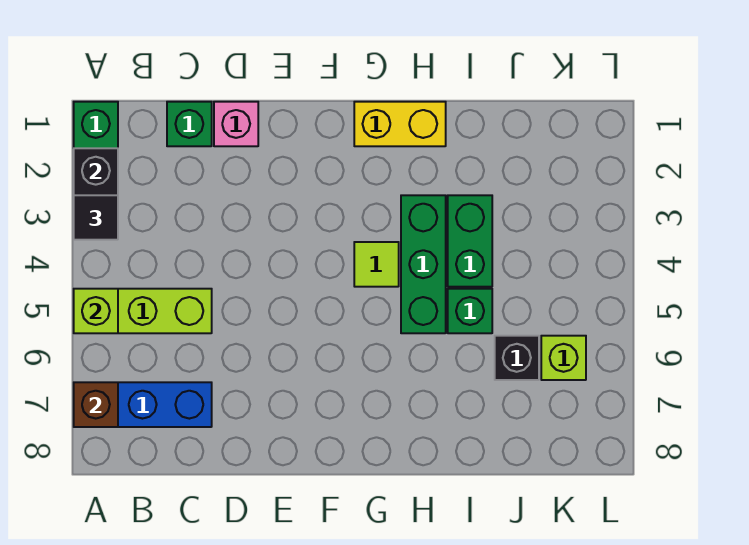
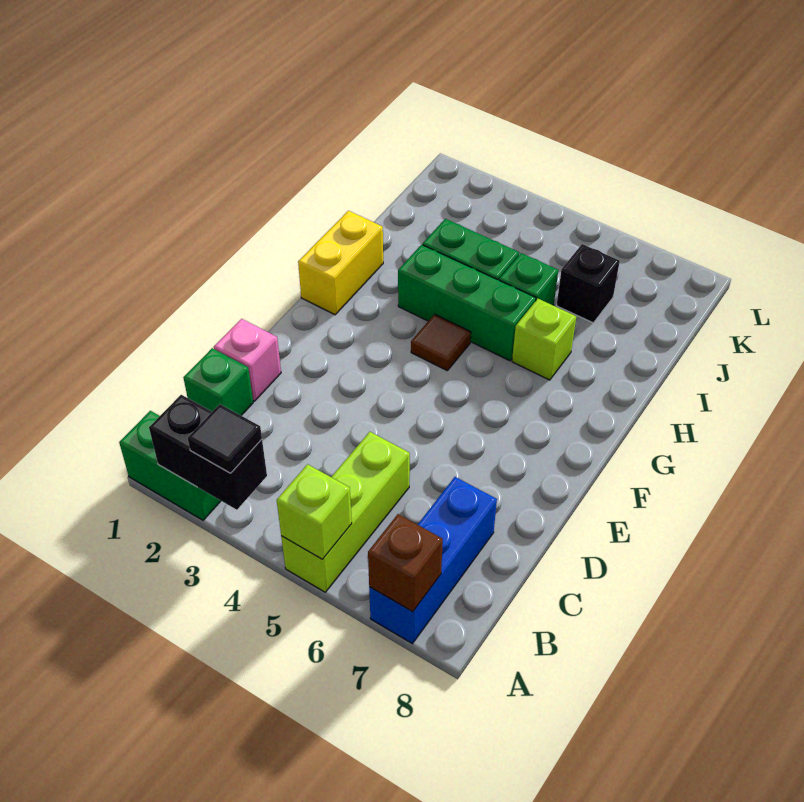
lime tile G4 level 1 -> brown tile G4 level 1
lime brick K6 level 1 -> lime brick H6 level 1

